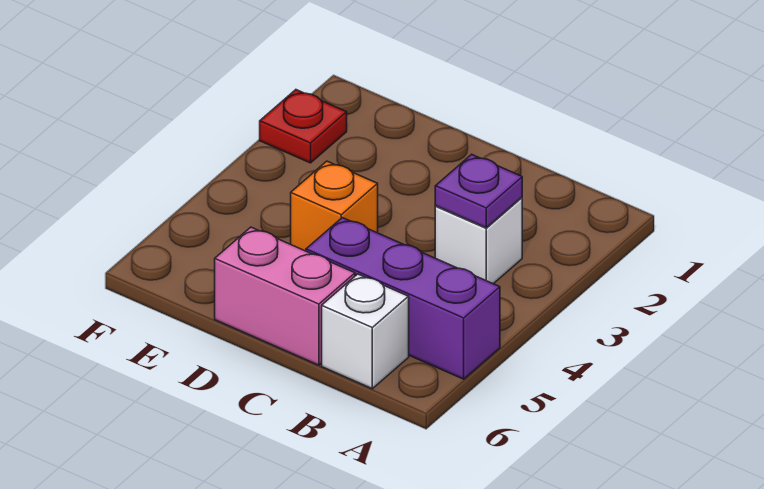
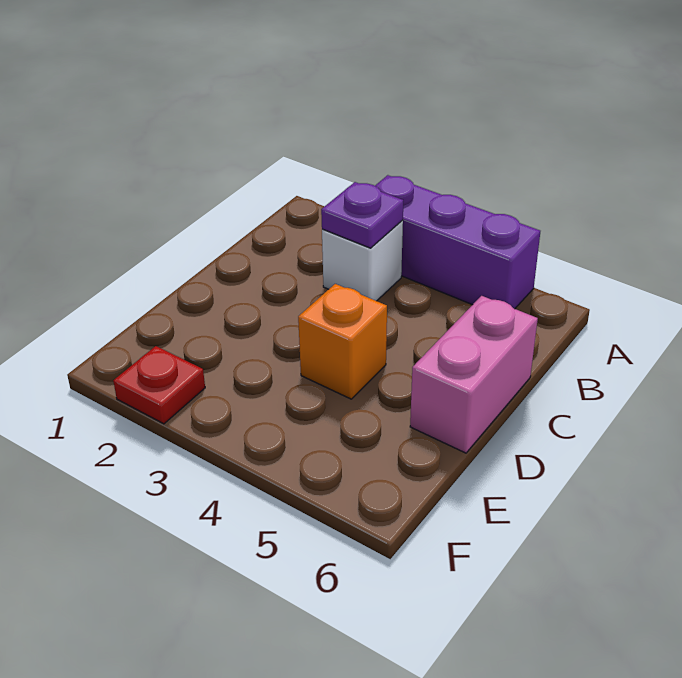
purple brick A5:C5 level 1 -> purple brick A3:A5 level 1
white brick B6 level 1 -> none

